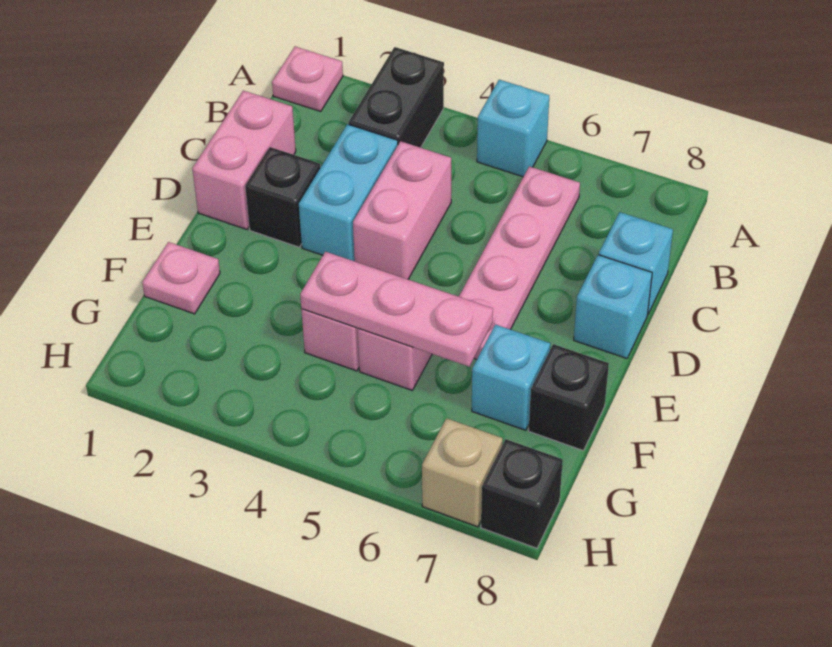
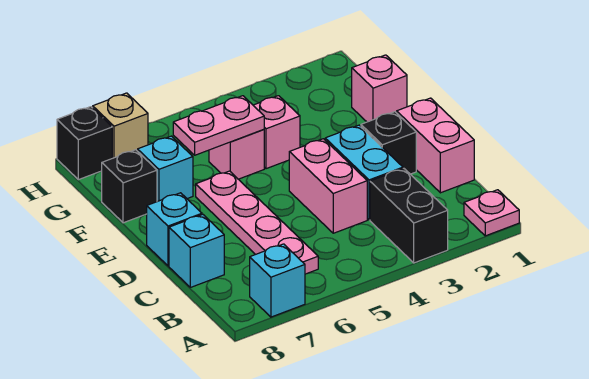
cyan brick A5 level 1 -> cyan brick A7 level 1
pink plate F1 level 1 -> pink brick F1 level 1
pink plate F4:F6 level 2 -> pink plate F5:F6 level 2

